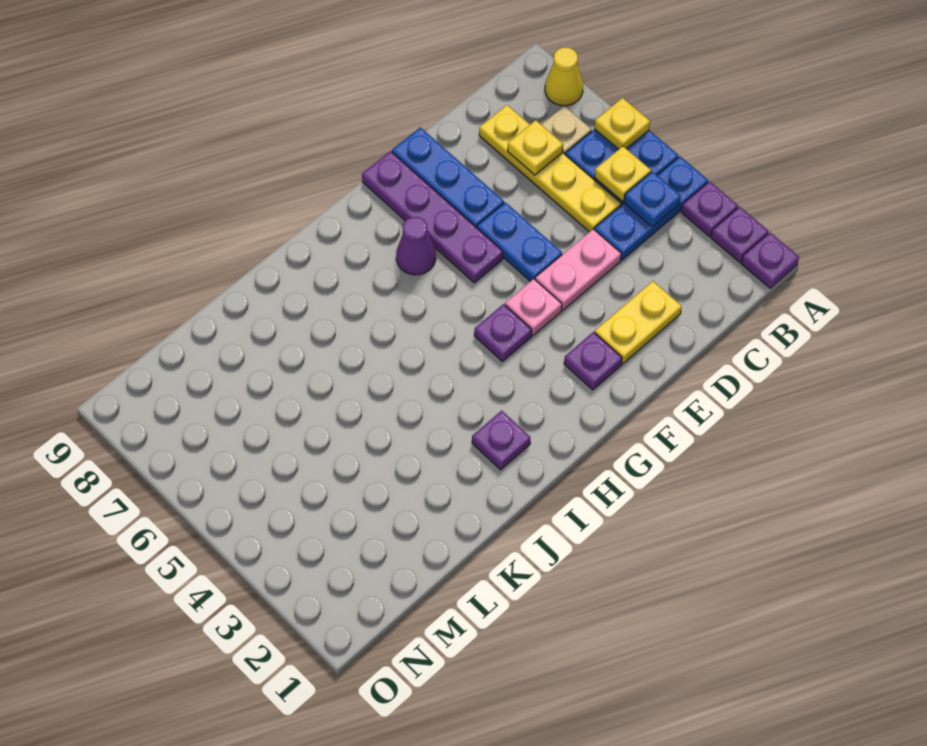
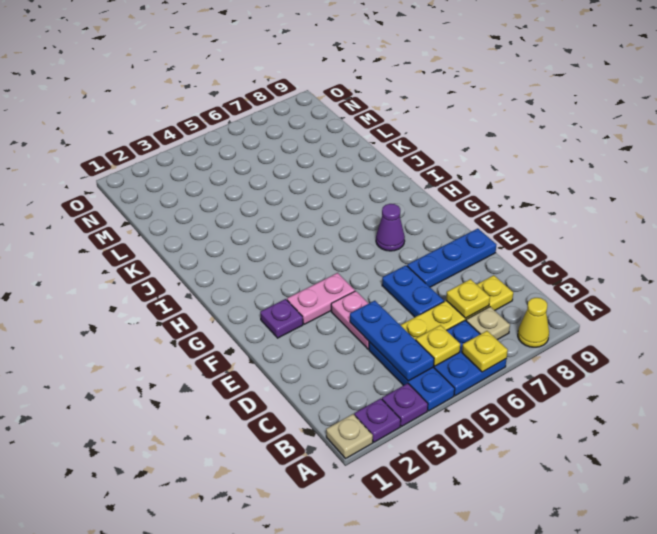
purple plate A1 level 1 -> tan plate A1 level 1
blue plate B4 level 2 -> blue plate B4:D4 level 2
yellow plate D2:E2 level 1 -> none
blue plate E5:E6 level 1 -> blue plate D6:E6 level 1
pink plate F4 level 1 -> pink plate F3:F4 level 1
purple plate F6:F9 level 1 -> none
purple plate G4 level 1 -> none
purple plate I2 level 1 -> none

